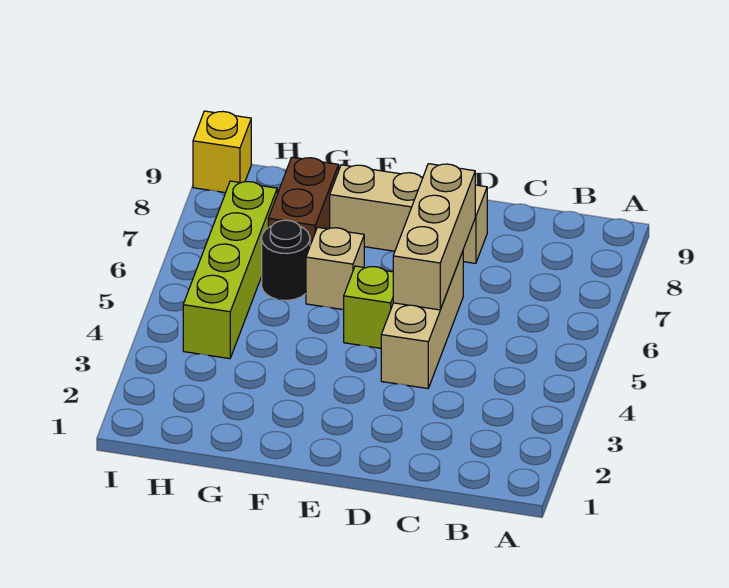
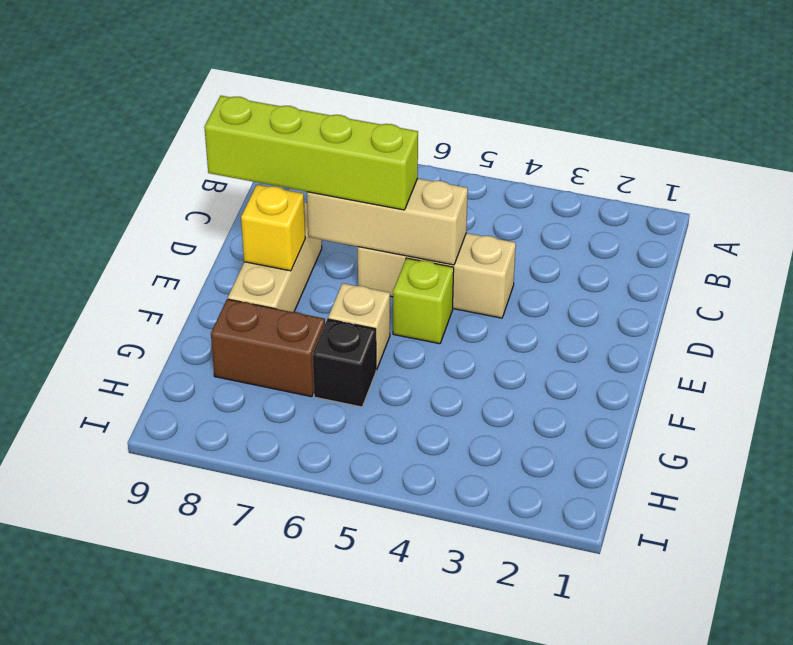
black round brick G6 level 1 -> black brick G6 level 1
lime brick H4:H7 level 1 -> lime brick D6:D9 level 3
yellow brick I9 level 1 -> yellow brick E8 level 2

